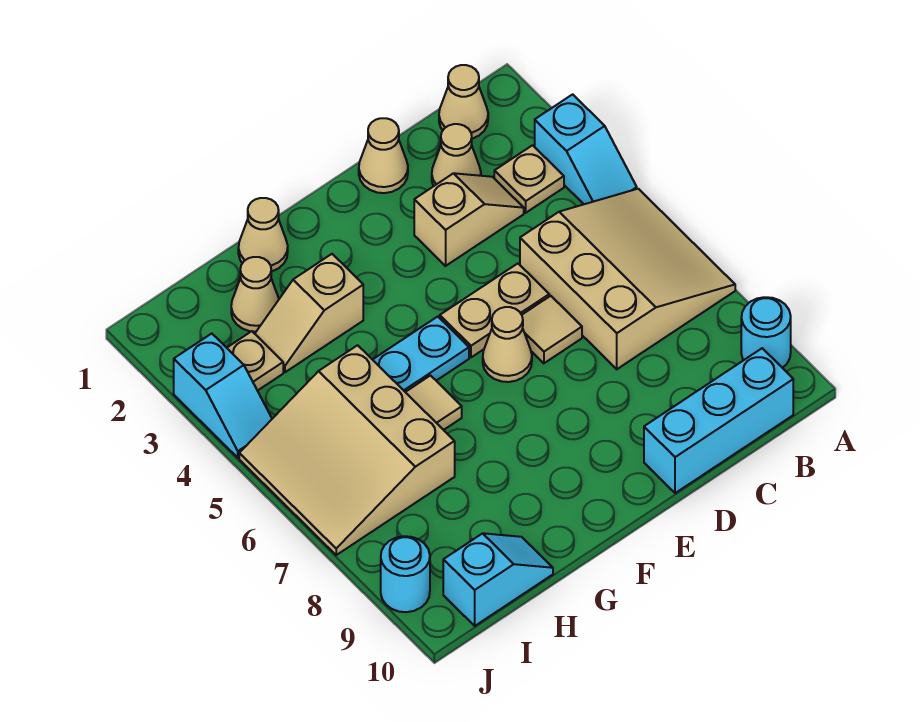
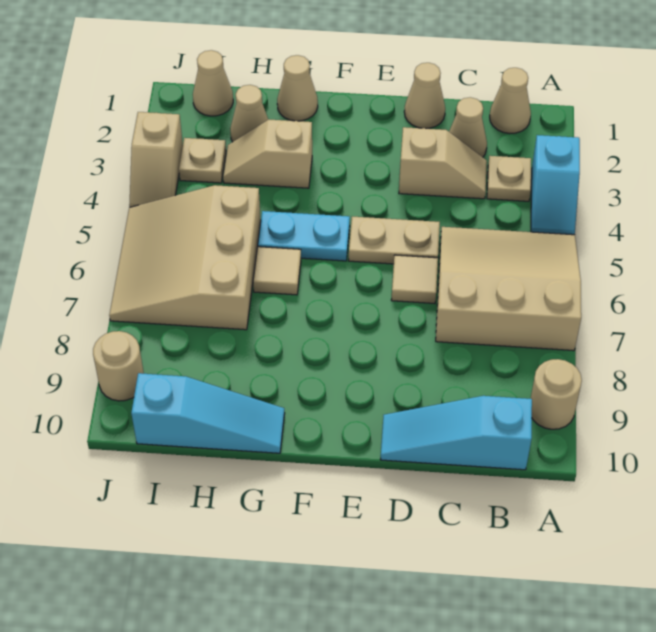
tan slope A5:C7 level 1 top C -> tan slope A5:C7 level 1 top 7
cyan round brick A9 level 1 -> tan round brick A9 level 1
cyan brick B10:D10 level 1 -> cyan slope B10:D10 level 1 top B
tan cone E6 level 1 -> tan cone I1 level 1
cyan slope H10:I10 level 1 top I -> cyan slope G10:I10 level 1 top I
cyan slope J3:J4 level 1 top 3 -> tan slope J3:J4 level 1 top 3
cyan round brick J9 level 1 -> tan round brick J9 level 1

